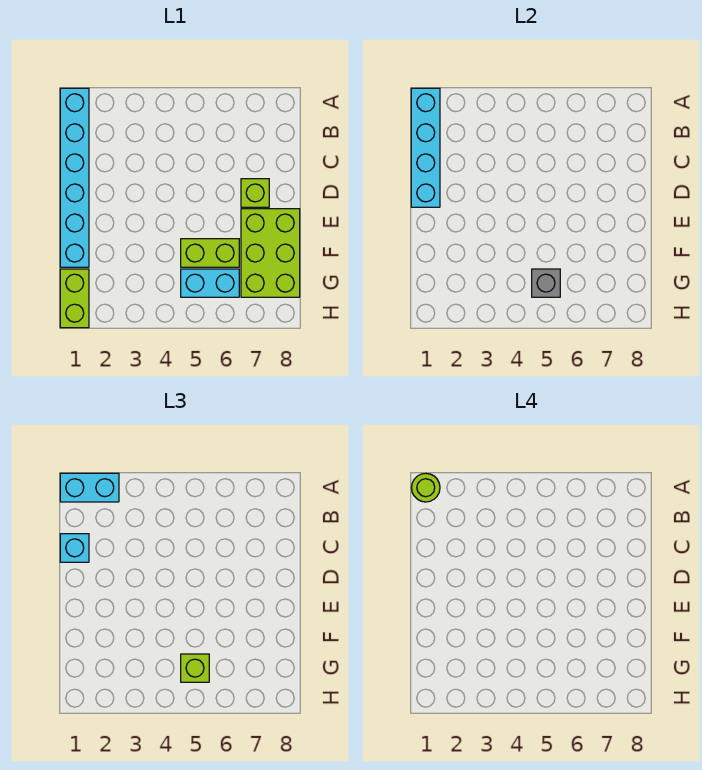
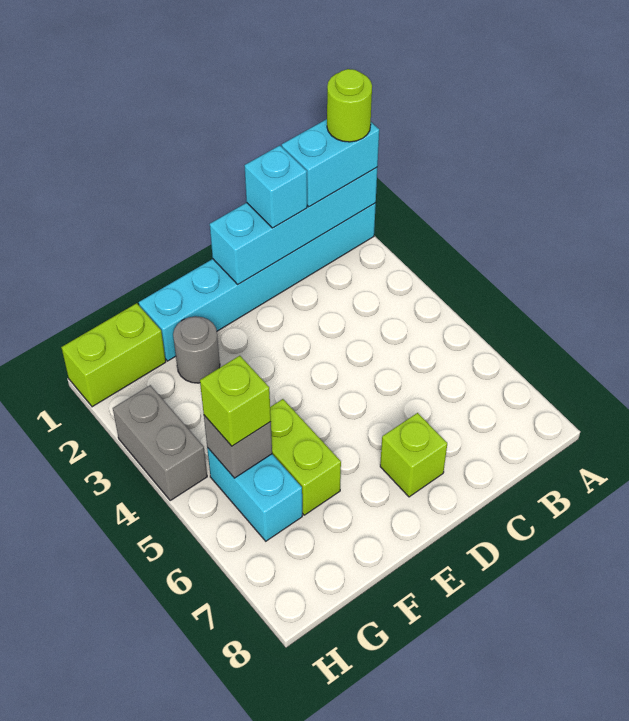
cyan brick A1:A2 level 3 -> cyan brick A1:B1 level 3
lime brick E7:G8 level 1 -> none
none -> grey round brick F2 level 1
none -> grey brick H3:H4 level 1

